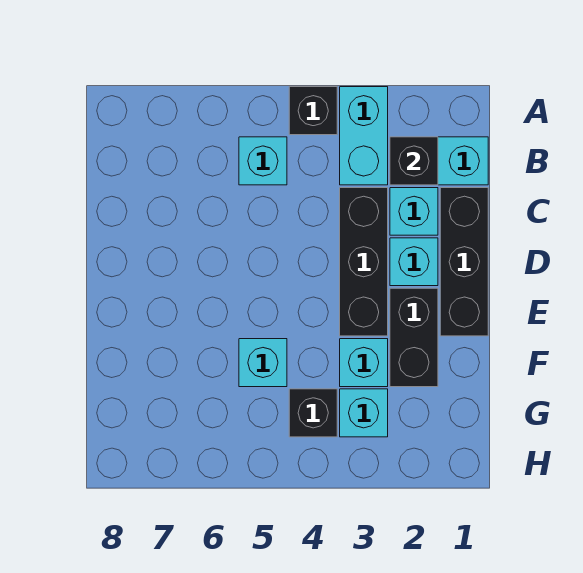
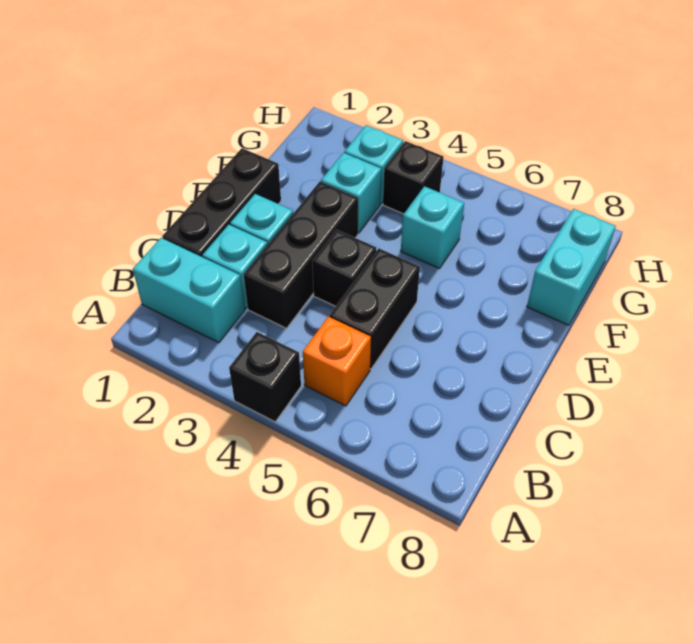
cyan brick A3:B3 level 1 -> cyan brick F8:G8 level 1
black brick B2 level 2 -> black brick D4 level 1
cyan brick B5 level 1 -> orange brick B5 level 1
black brick E2:F2 level 1 -> black brick C5:D5 level 1

